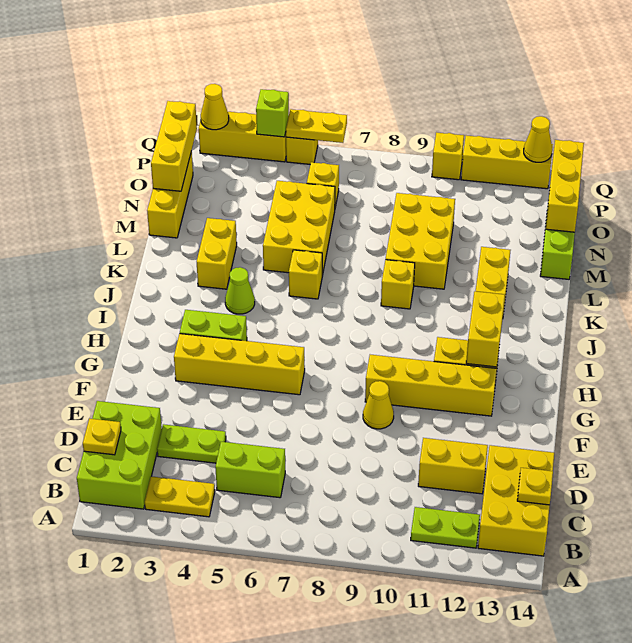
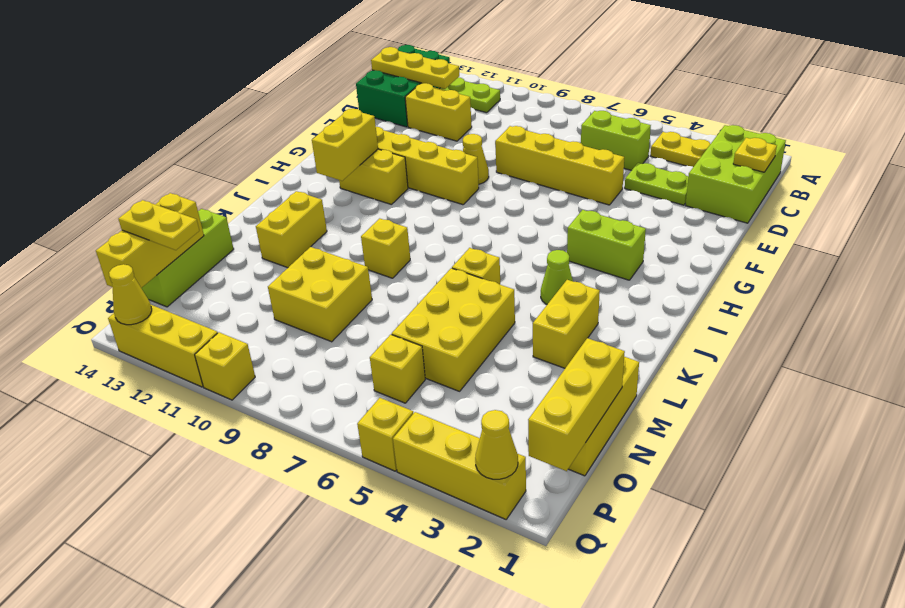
yellow brick B13:D14 level 1 -> green brick B13:D14 level 1
yellow plate C14 level 2 -> yellow plate C12:C14 level 2
yellow brick G3:G6 level 1 -> yellow brick E5:E8 level 1
yellow brick L9:N10 level 1 -> yellow brick M9:N10 level 1
lime brick Q4 level 2 -> none
yellow plate Q5:Q6 level 2 -> yellow plate O13:O14 level 3

